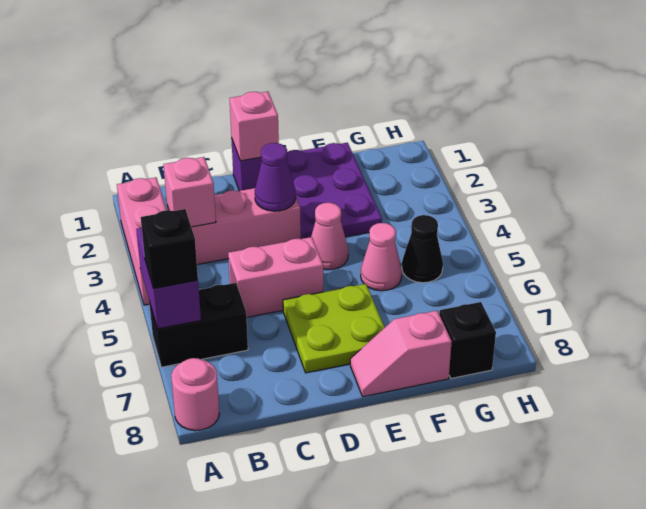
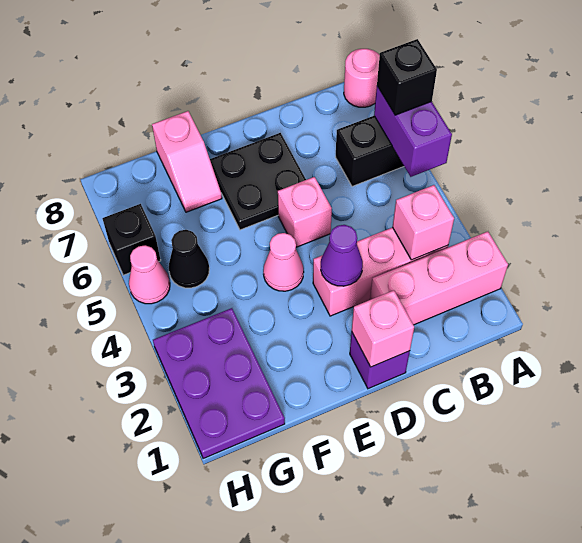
pink brick A2:A4 level 1 -> pink brick A2:C2 level 1
pink brick C5:D5 level 1 -> pink brick D5 level 1
lime plate D6:E7 level 1 -> black plate D6:E7 level 1
purple plate E1:F3 level 1 -> purple plate G1:H3 level 1
pink slope E8:F8 level 1 top F -> pink slope F7:F8 level 1 top 8
pink cone F5 level 1 -> pink cone H5 level 1
black brick G8 level 1 -> black brick H6 level 1

